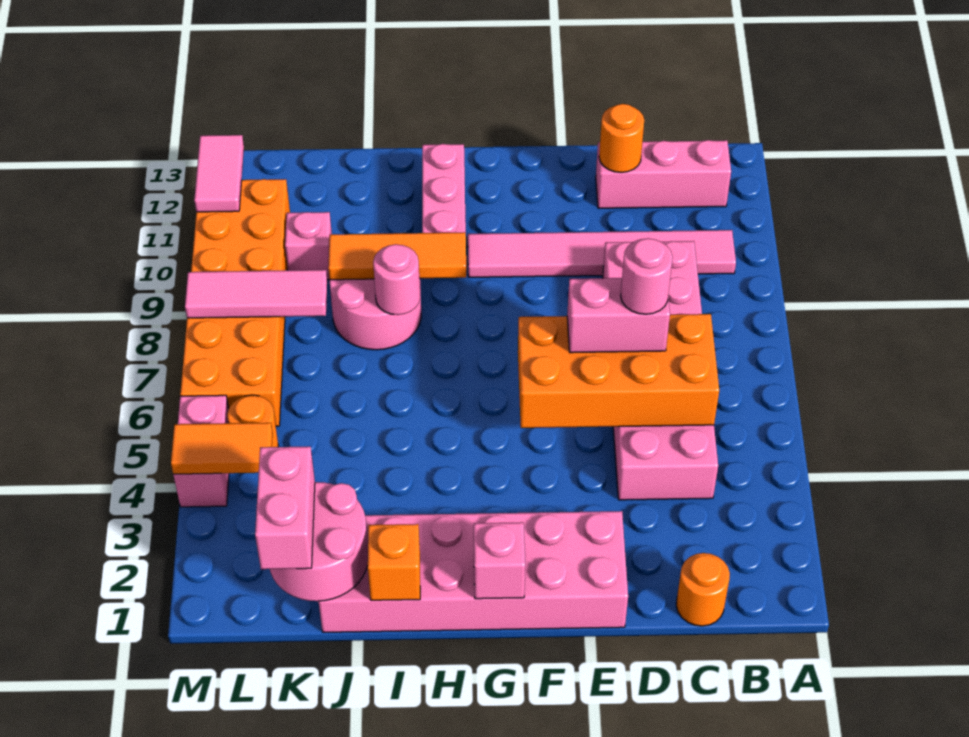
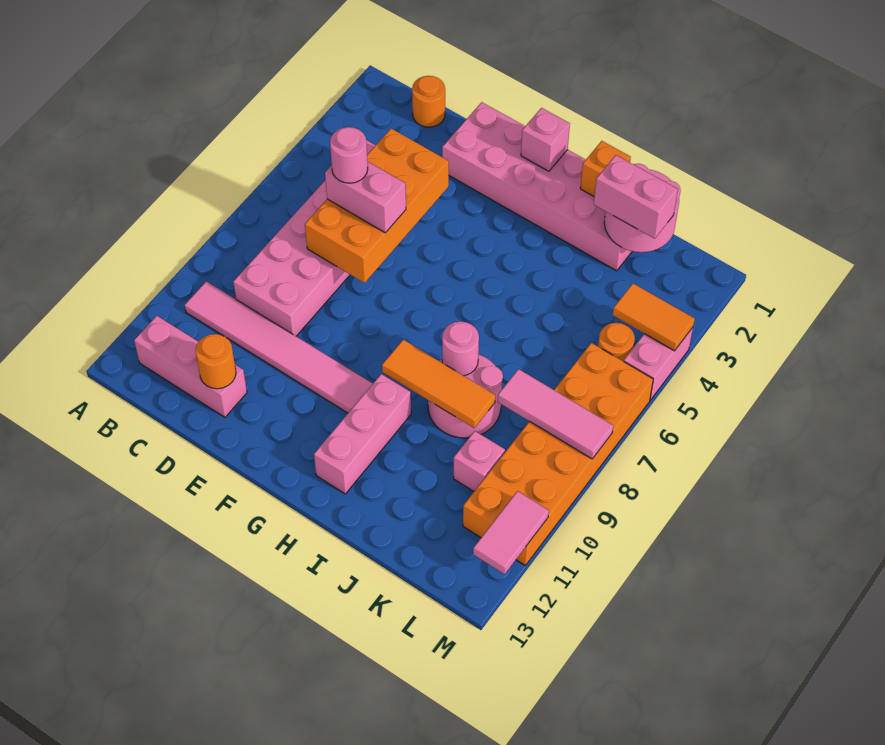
orange brick C5:F6 level 2 -> orange brick D4:E7 level 2
pink brick K1:K2 level 3 -> pink brick J2:K2 level 3

